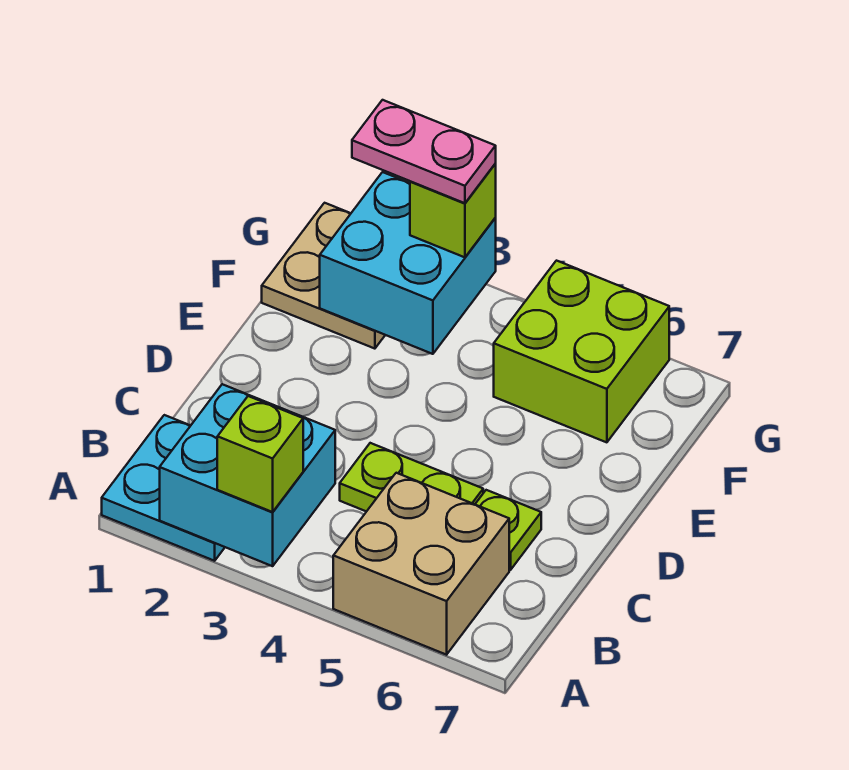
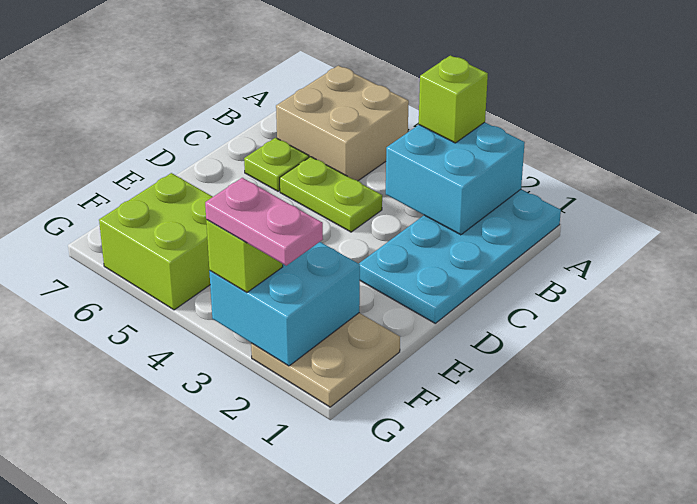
cyan plate A1:B2 level 1 -> cyan plate A1:D2 level 1

